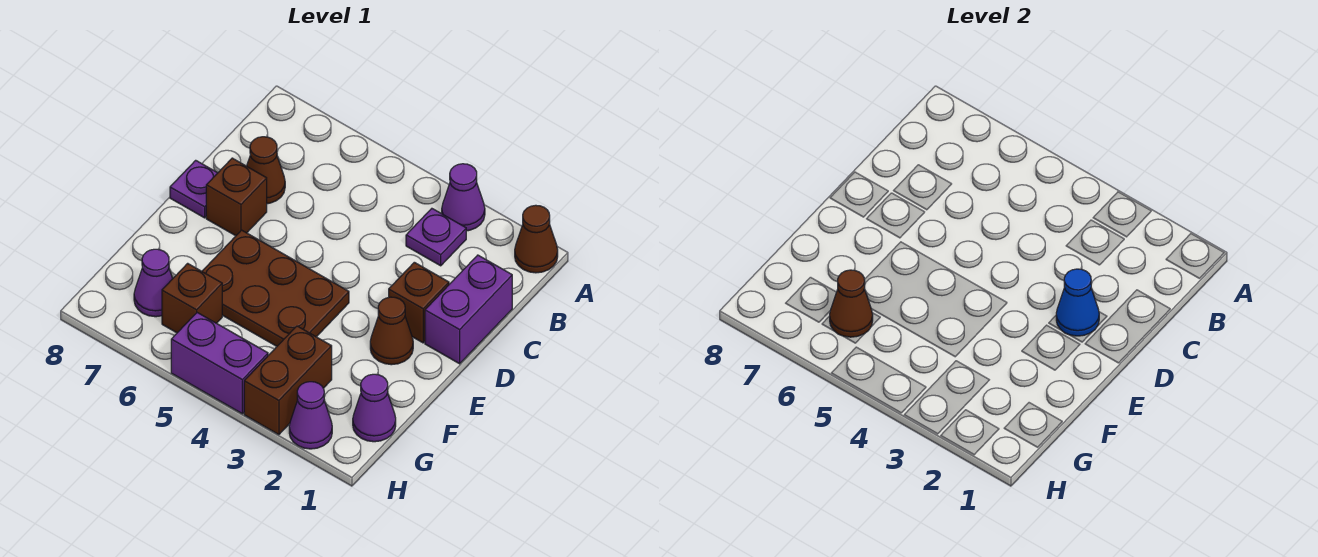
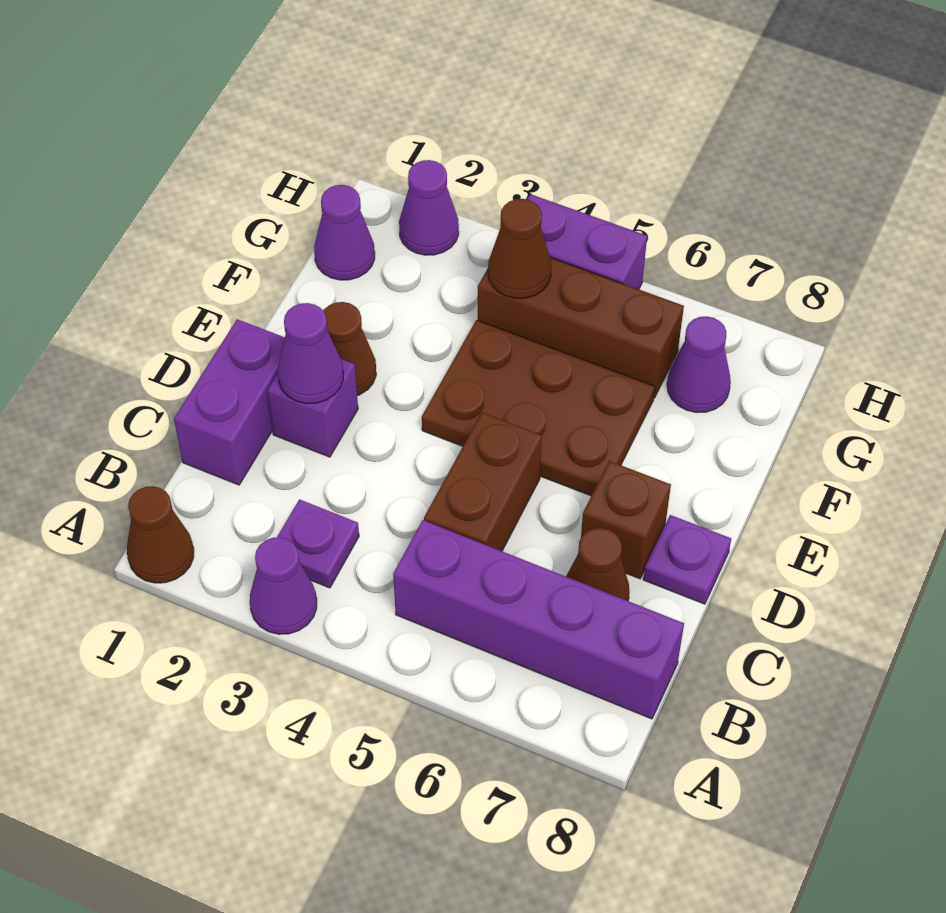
none -> purple brick B5:B8 level 1
brown brick D2 level 1 -> purple brick D2 level 1
blue cone D2 level 2 -> purple cone D2 level 2
brown brick G3:H3 level 1 -> brown brick C5:D5 level 1
brown brick G6 level 1 -> brown brick G4:G6 level 1
brown cone G6 level 2 -> brown cone G4 level 2

